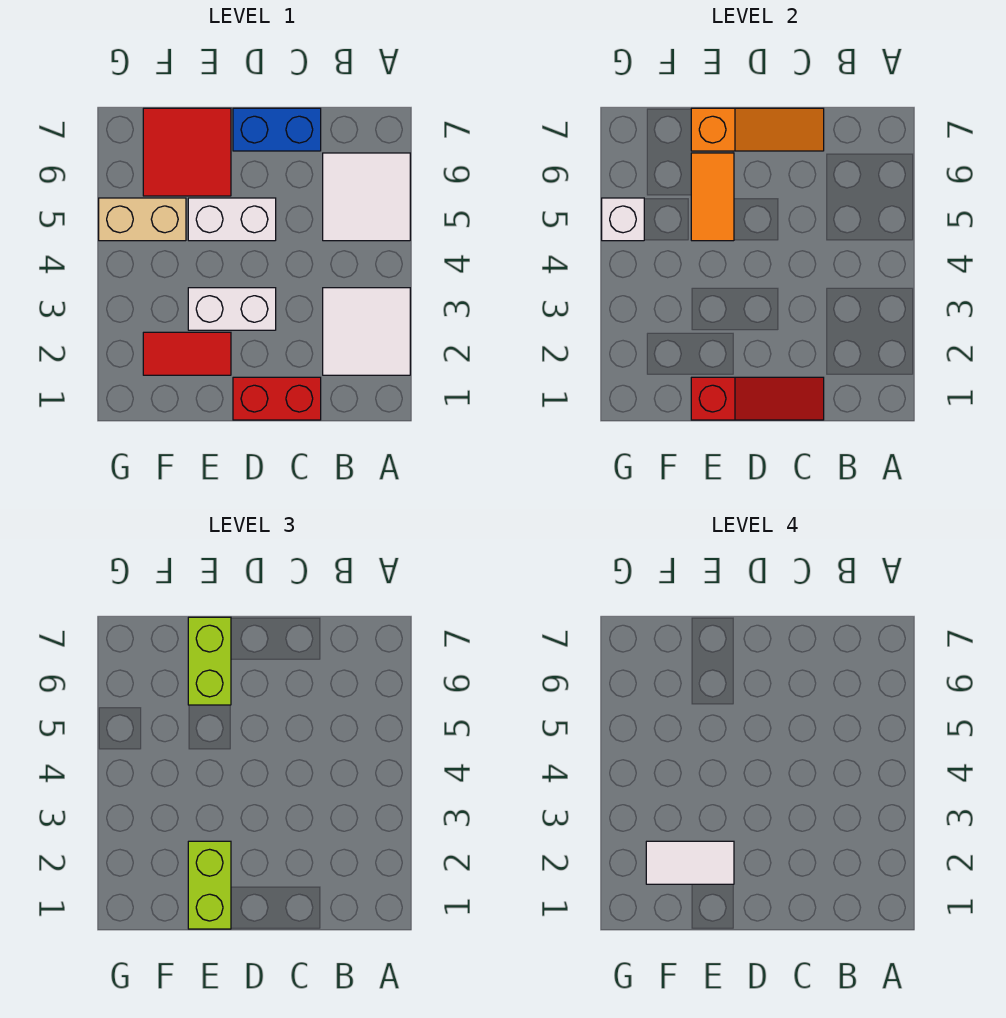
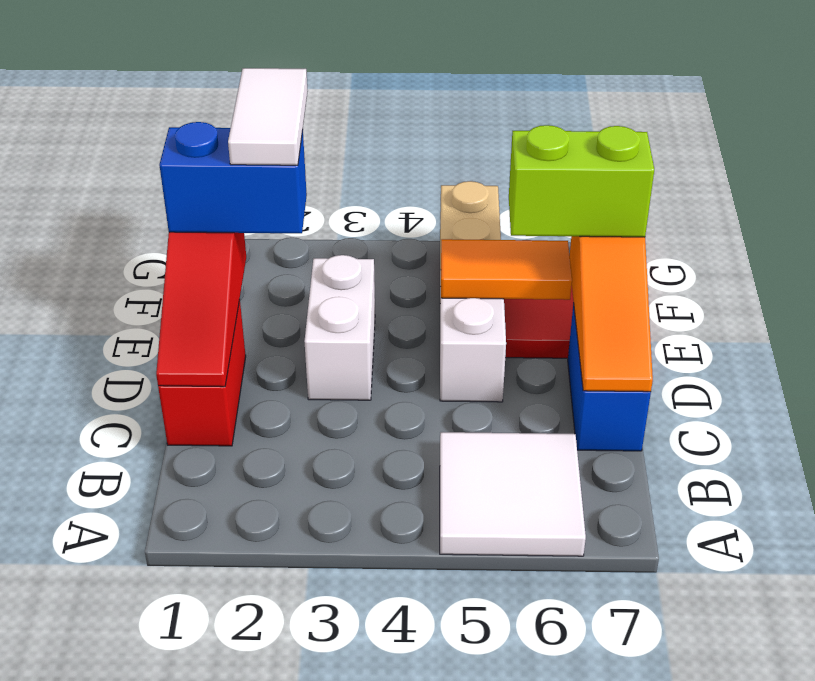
white tile A2:B3 level 1 -> none
lime brick E1:E2 level 3 -> blue brick E1:E2 level 3
red tile E2:F2 level 1 -> none
white brick G5 level 2 -> none

